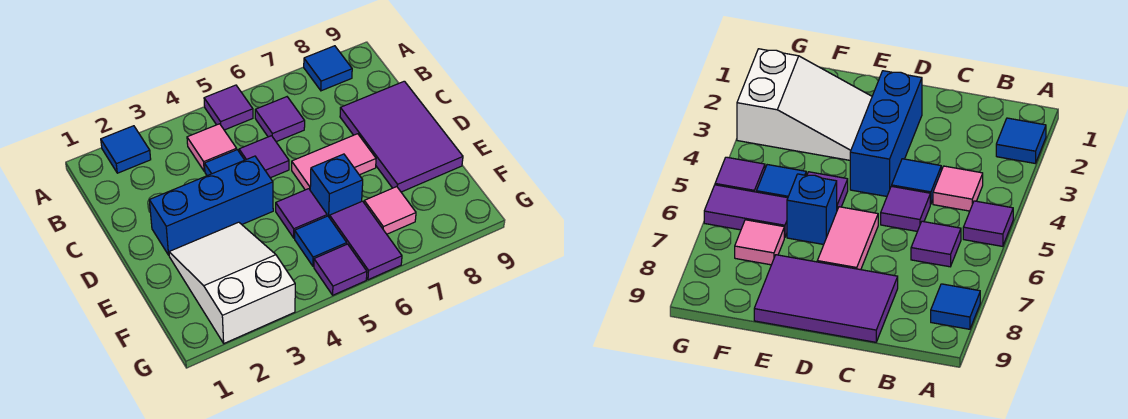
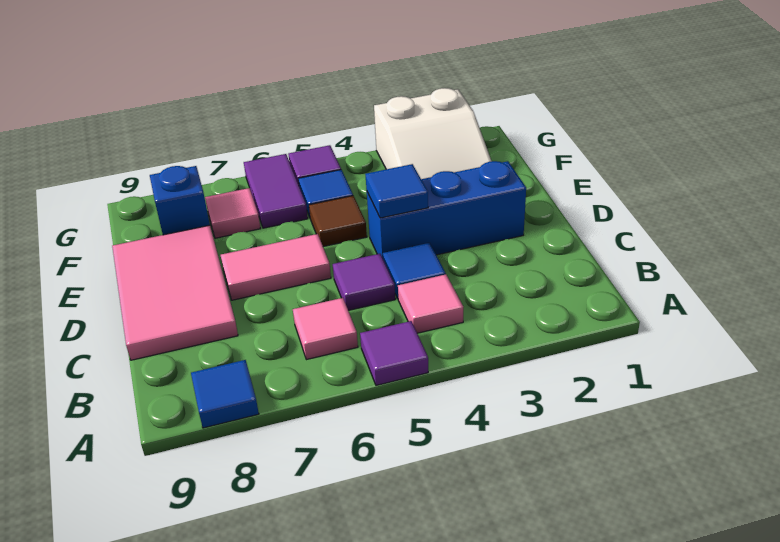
blue tile A2 level 1 -> blue tile D4 level 2
purple tile B6 level 1 -> pink tile B6 level 1
purple tile C8:E9 level 1 -> pink tile C8:E9 level 1
purple tile E5 level 1 -> brown tile E5 level 1
blue brick E6 level 1 -> blue brick F8 level 1

